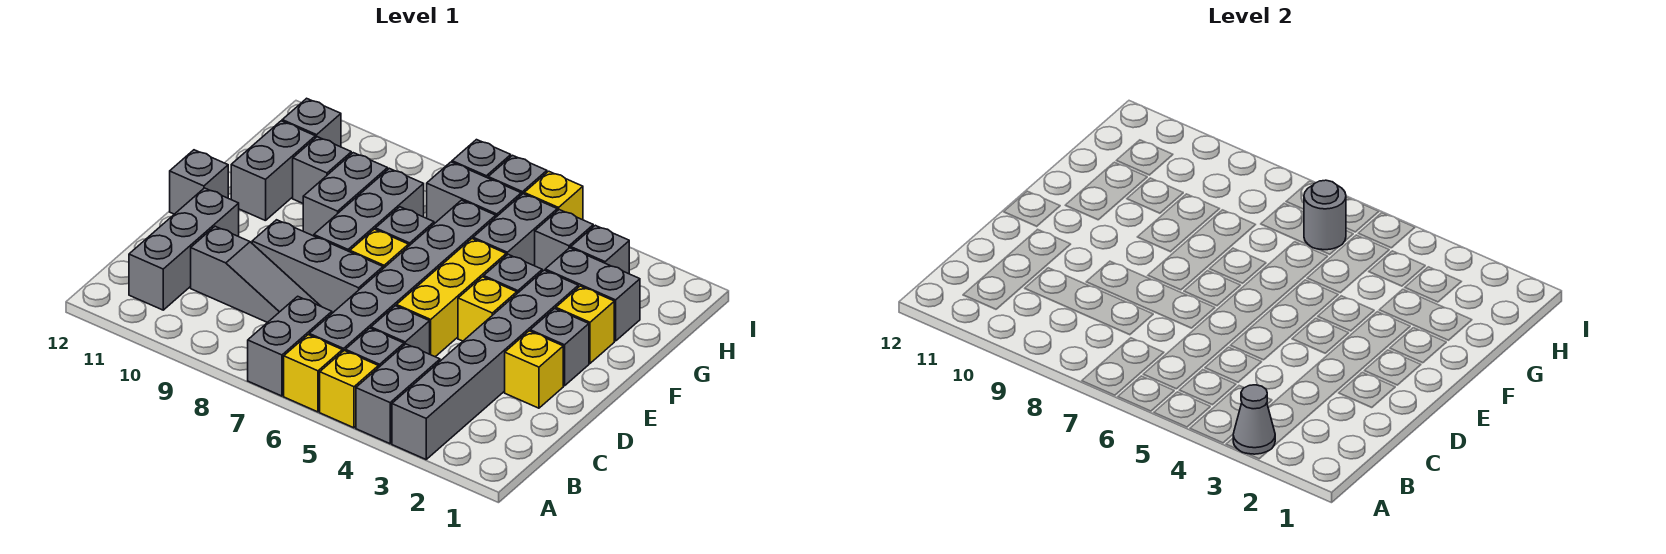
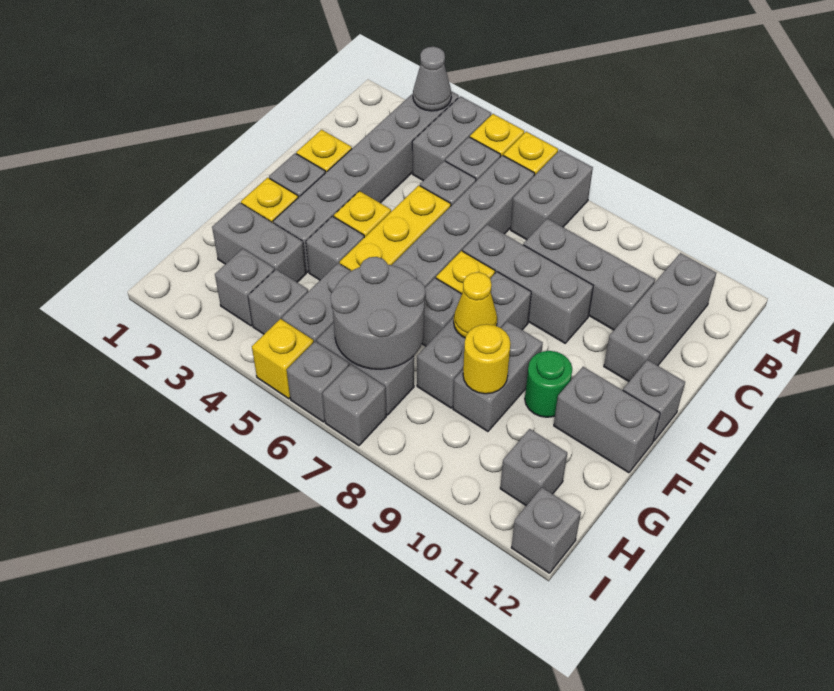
grey slope C8:C10 level 1 top 10 -> grey brick C8:C10 level 1
none -> yellow cone F8 level 2
none -> green round brick F10 level 1
grey brick F11:G11 level 1 -> grey brick F11:F12 level 1
none -> yellow round brick G9 level 2
grey brick G10 level 1 -> grey brick I12 level 1
grey round brick H6 level 2 -> grey round brick G6:H7 level 2

